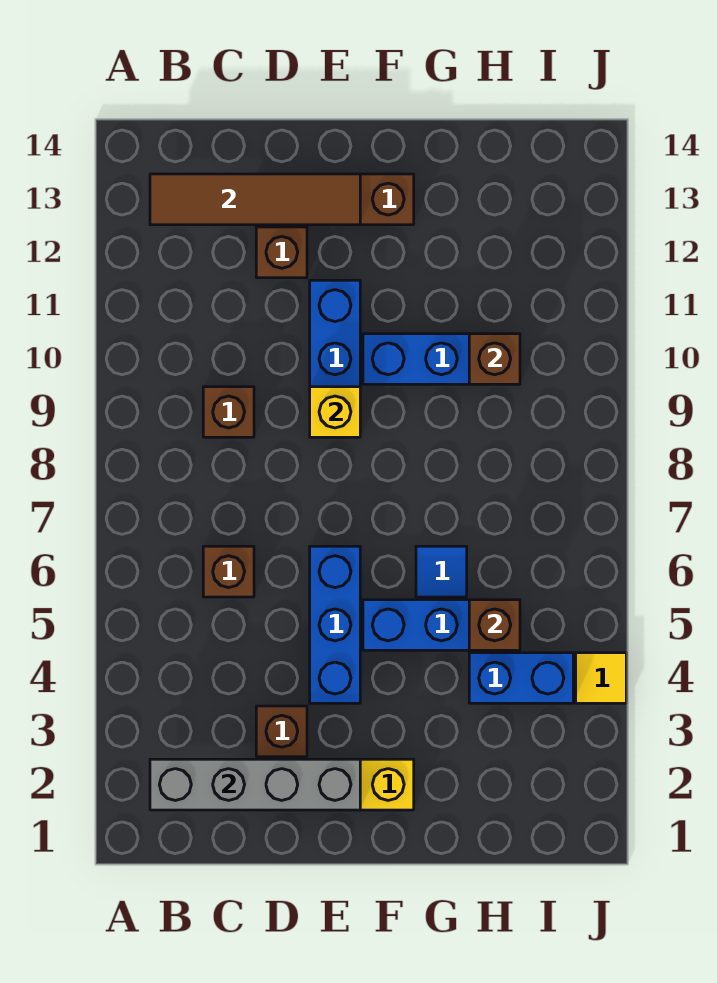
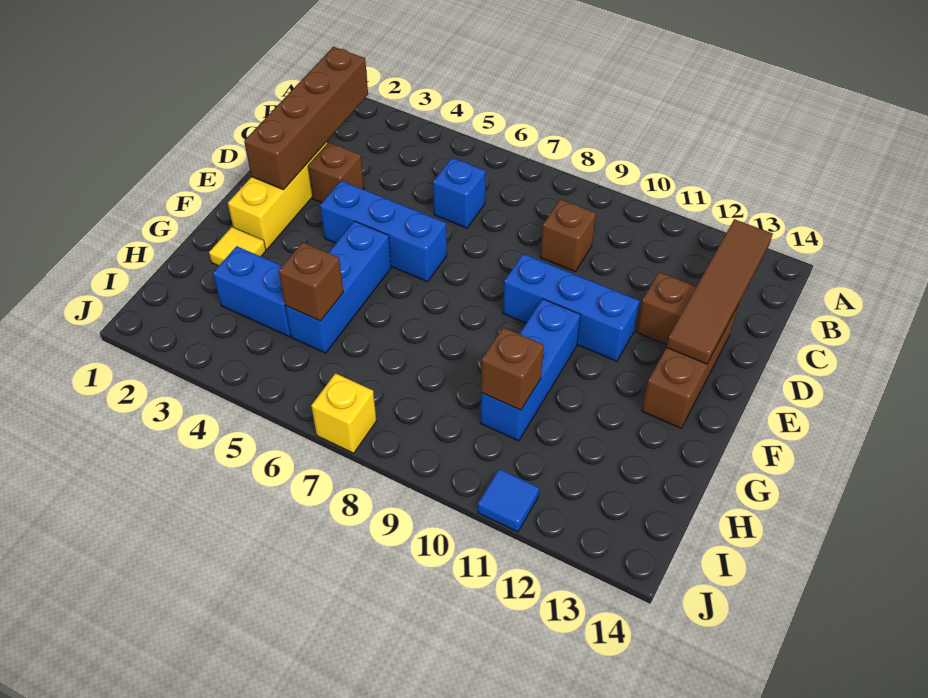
grey brick B2:E2 level 2 -> brown brick B2:E2 level 2
brown brick C6 level 1 -> blue brick C6 level 1
yellow brick E9 level 2 -> yellow brick J7 level 1
blue tile G6 level 1 -> blue tile J11 level 1
blue brick H4:I4 level 1 -> blue brick H3:H4 level 1
yellow tile J4 level 1 -> yellow tile G2 level 1

